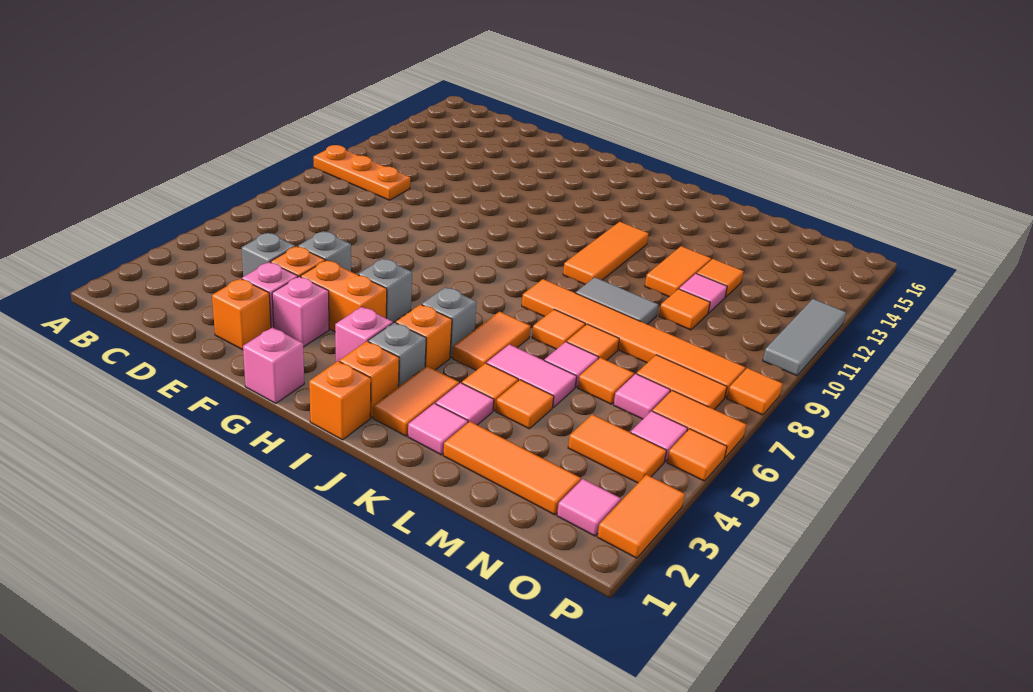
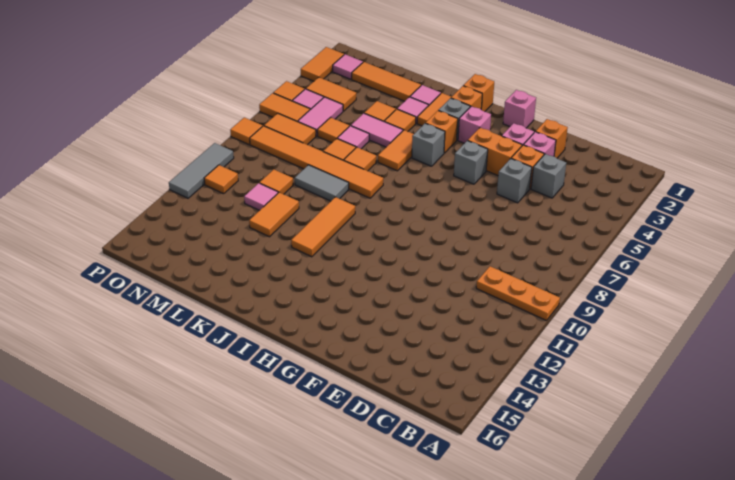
orange tile M12 level 1 -> orange tile O11 level 1
pink tile N6 level 1 -> pink tile N5:N6 level 1

